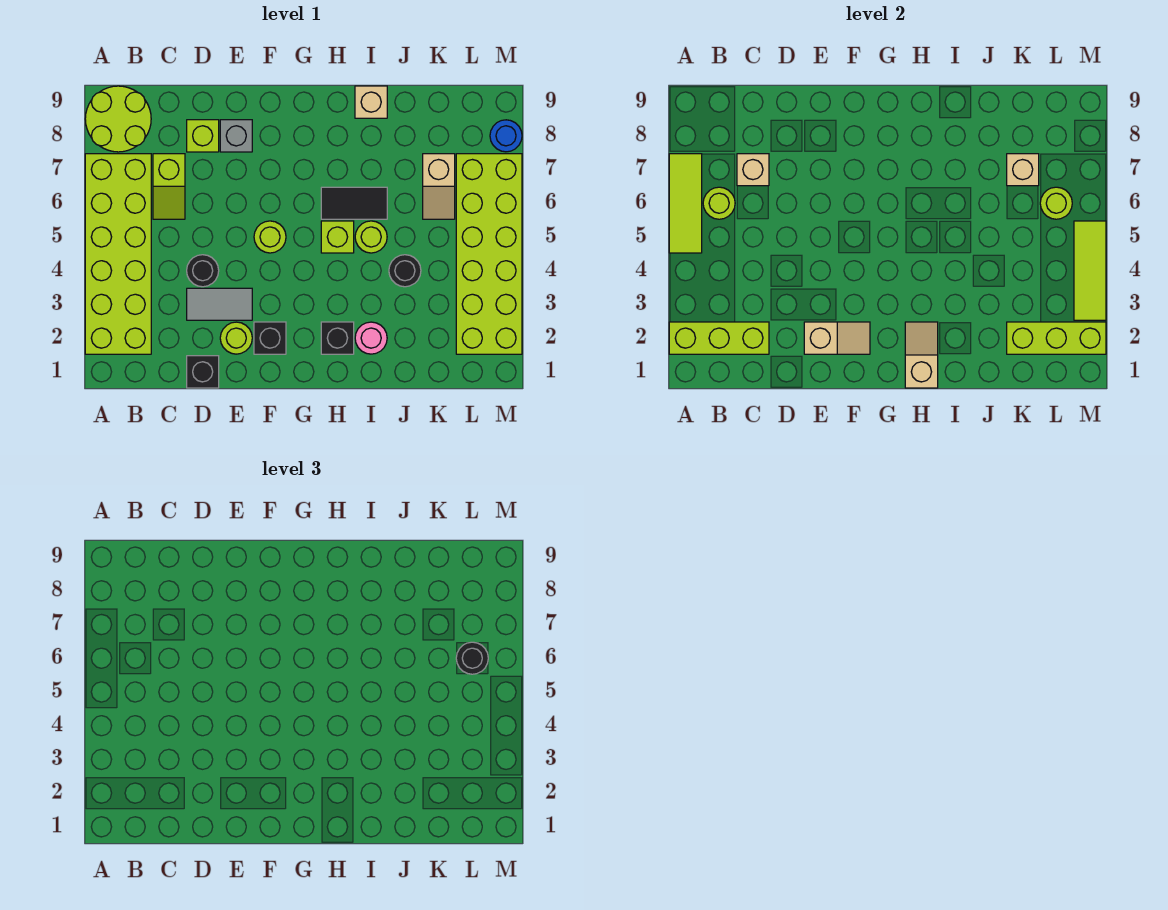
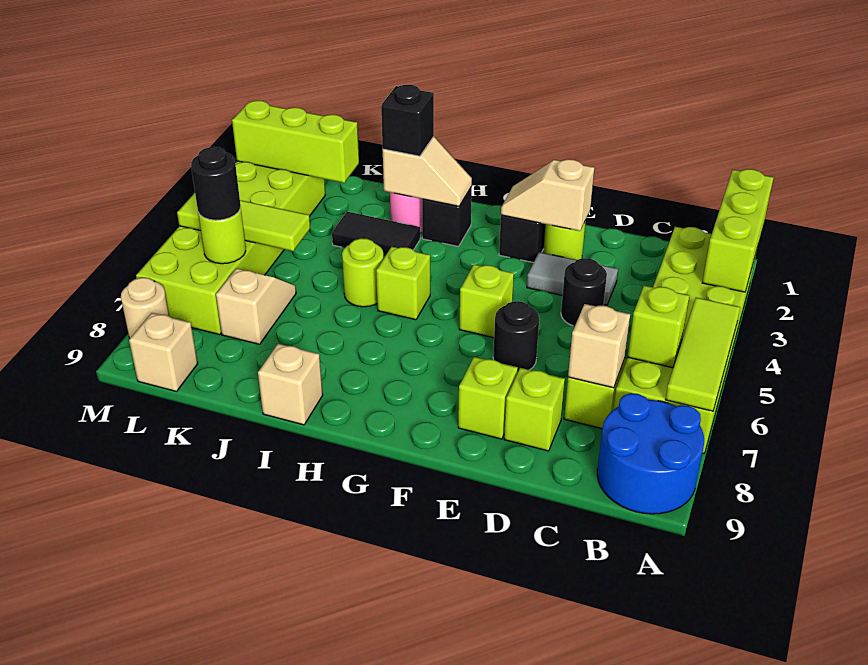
lime brick A2:C2 level 2 -> lime brick A1:A3 level 2
lime round brick A8:B9 level 1 -> blue round brick A8:B9 level 1
lime round brick B6 level 2 -> lime brick B6 level 2
black brick D1 level 1 -> black brick I2 level 3
grey brick E8 level 1 -> lime brick E8 level 1
lime round brick F5 level 1 -> lime brick F5 level 1
tan slope H1:H2 level 2 top 1 -> tan slope H2:I2 level 2 top I
black tile H6:I6 level 1 -> black tile I3:J3 level 1
black round brick J4 level 1 -> black round brick E6 level 1
tan brick K7 level 2 -> tan brick L9 level 1
lime tile M3:M5 level 2 -> lime tile K5:M5 level 2
blue round brick M8 level 1 -> tan round brick M8 level 1

